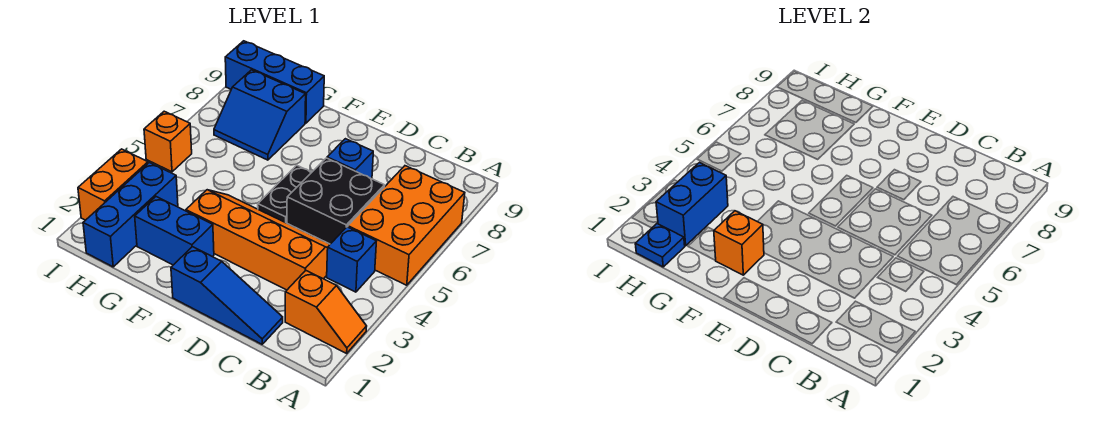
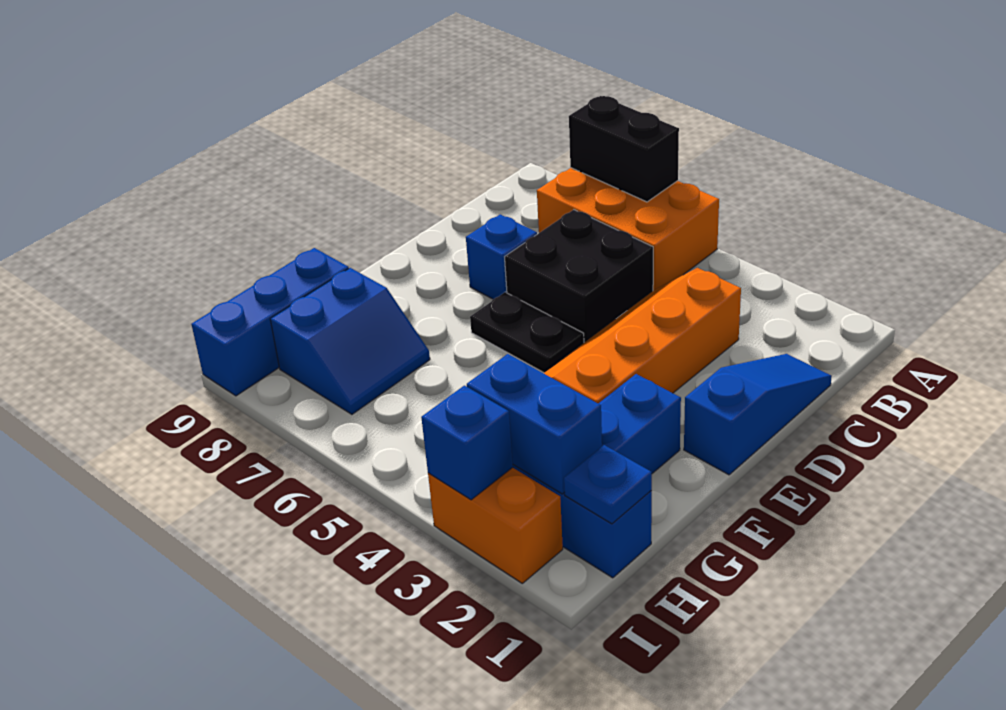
orange slope A2:B2 level 1 top B -> none
none -> black brick A6:A7 level 2
blue brick B4 level 1 -> blue brick I3 level 2
orange brick F2 level 2 -> none
orange brick I5 level 1 -> none

